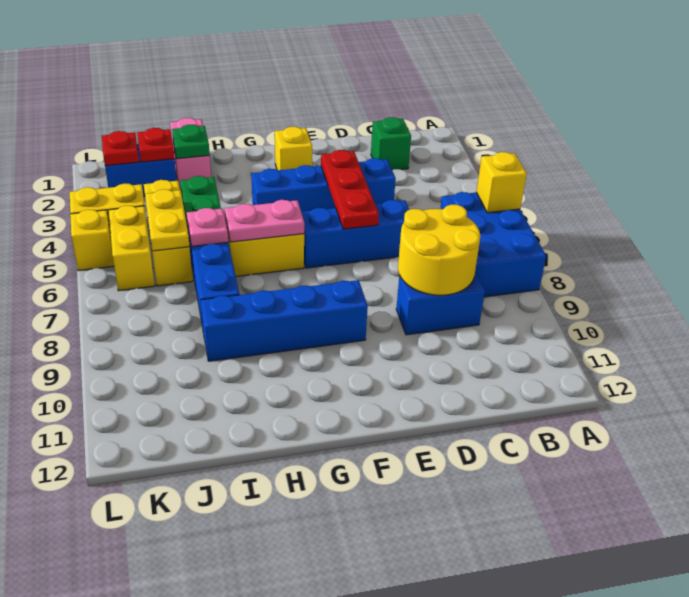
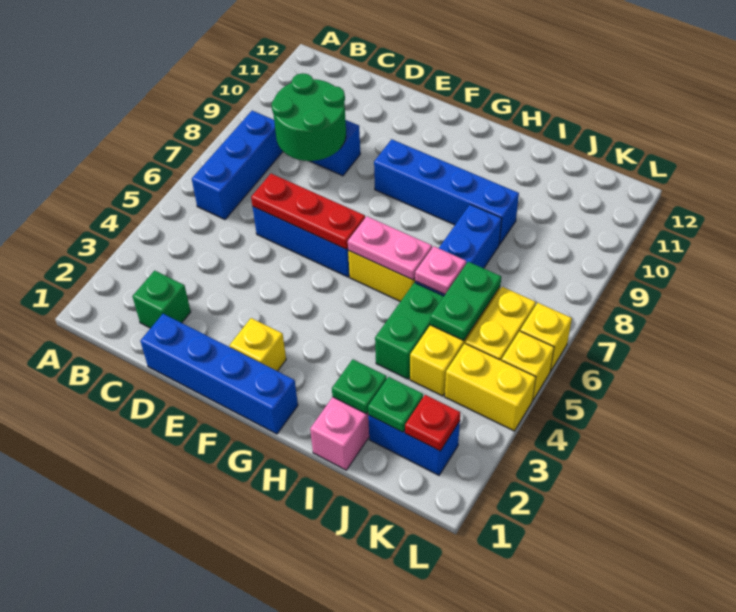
blue brick A6:B8 level 1 -> blue brick B6:B8 level 1
yellow brick A6 level 2 -> yellow brick L6 level 1
yellow round brick C8:D9 level 2 -> green round brick C8:D9 level 2
blue brick D4:G4 level 1 -> blue brick D1:G1 level 1
red plate E4:E6 level 2 -> red plate D6:F6 level 2
red plate J2 level 2 -> green plate J2 level 2
yellow plate J5:J6 level 2 -> green plate J5:J6 level 2

